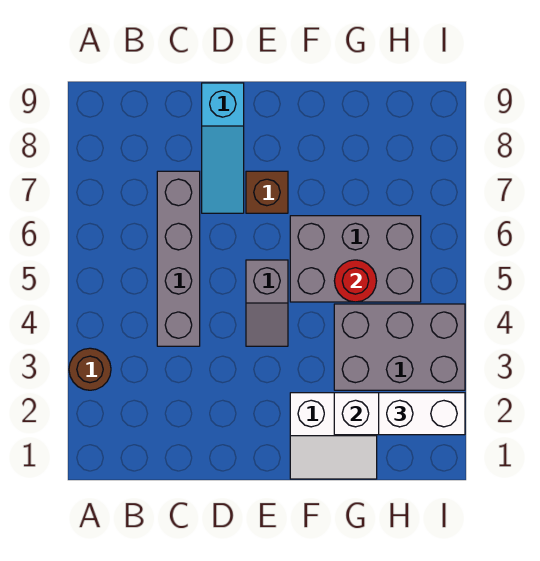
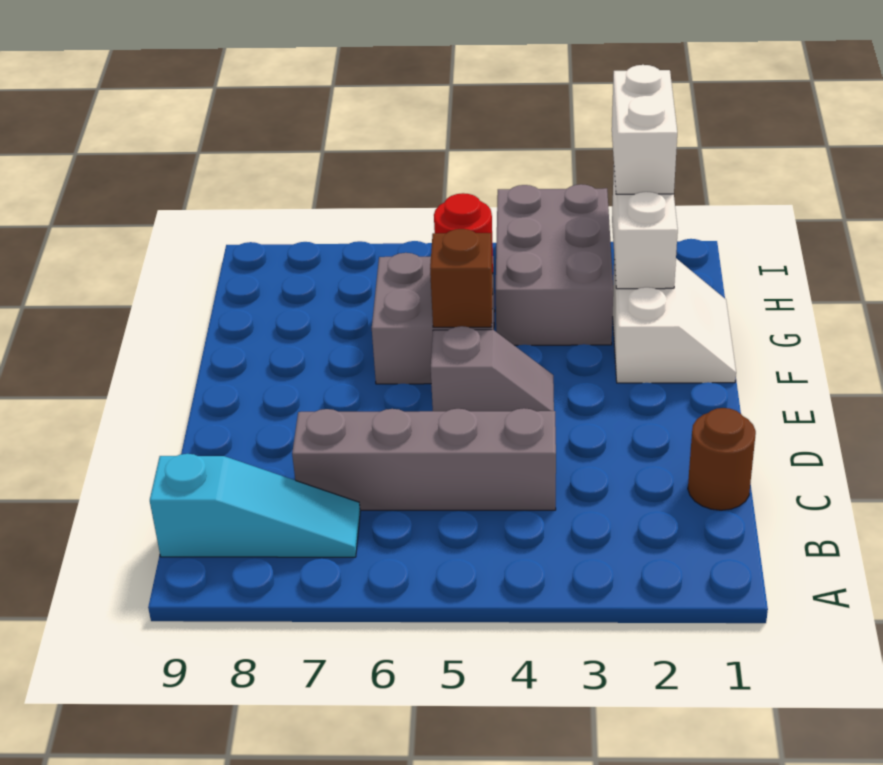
brown round brick A3 level 1 -> brown round brick C1 level 1
cyan slope D7:D9 level 1 top 9 -> cyan slope B7:B9 level 1 top 9
brown brick E7 level 1 -> brown brick F5 level 2
grey brick F5:H6 level 1 -> grey brick F5:G6 level 1

